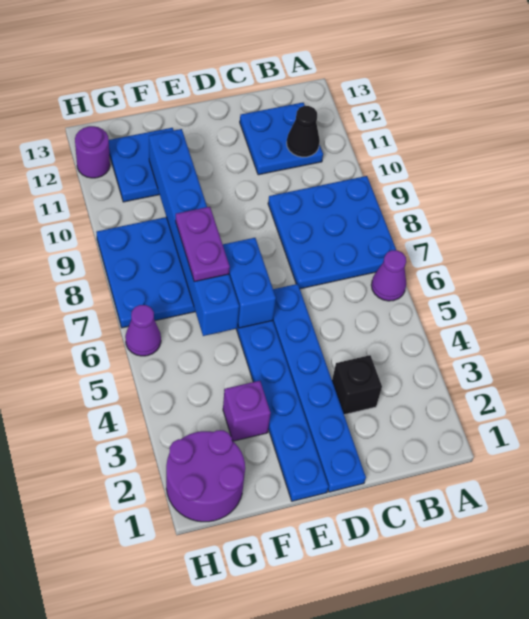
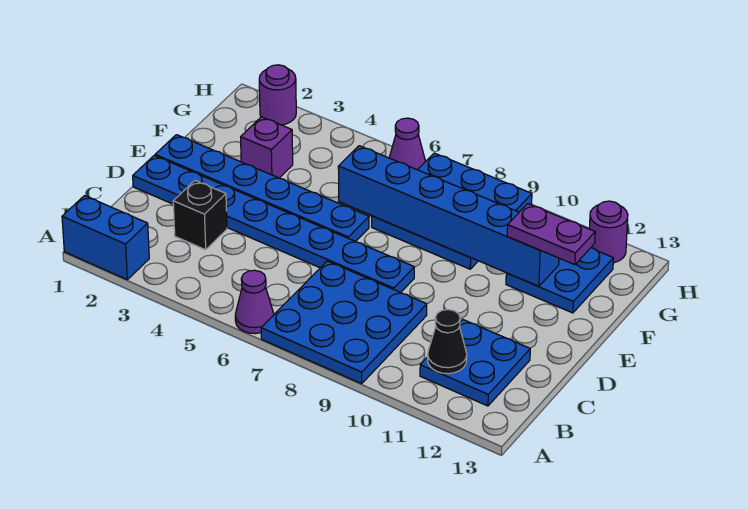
blue plate D1:D6 level 1 -> blue plate D1:D8 level 1
blue brick E6:E7 level 2 -> blue brick A1:A2 level 1
purple plate F7:F8 level 3 -> purple plate F11:F12 level 3
purple round brick G1:H2 level 1 -> purple round brick H2 level 1

